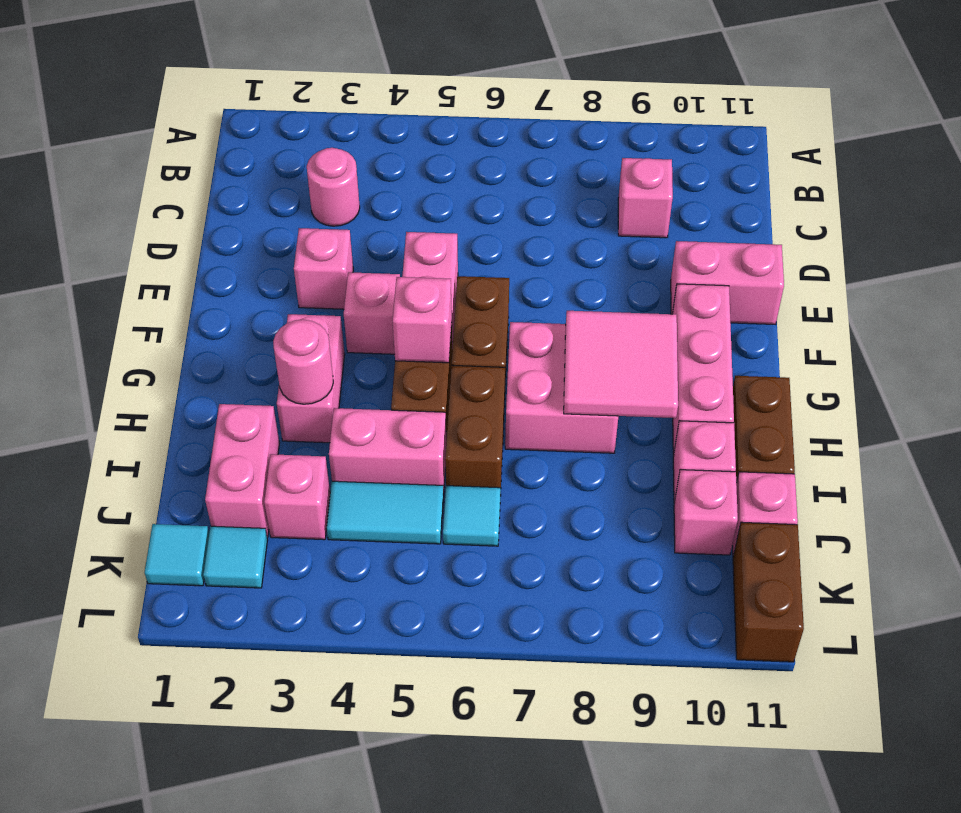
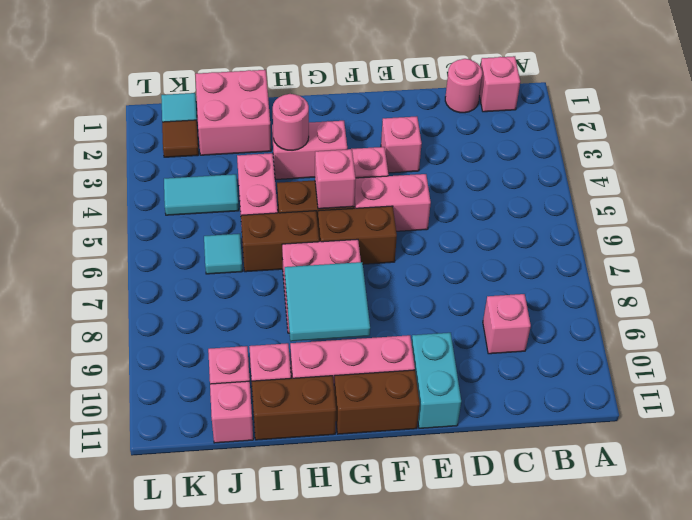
pink round brick C3 level 1 -> pink round brick C1 level 1
pink brick E10:E11 level 1 -> cyan brick E10:E11 level 1
pink tile G8:H9 level 2 -> cyan tile G8:H9 level 2
pink brick I2:J2 level 1 -> pink brick I1:J2 level 1
pink brick J3 level 1 -> pink brick B1 level 1
cyan tile J4:J5 level 1 -> cyan tile J4:K4 level 1
cyan tile K2 level 1 -> brown tile K2 level 1
brown brick K11:L11 level 1 -> brown brick F11:G11 level 1

